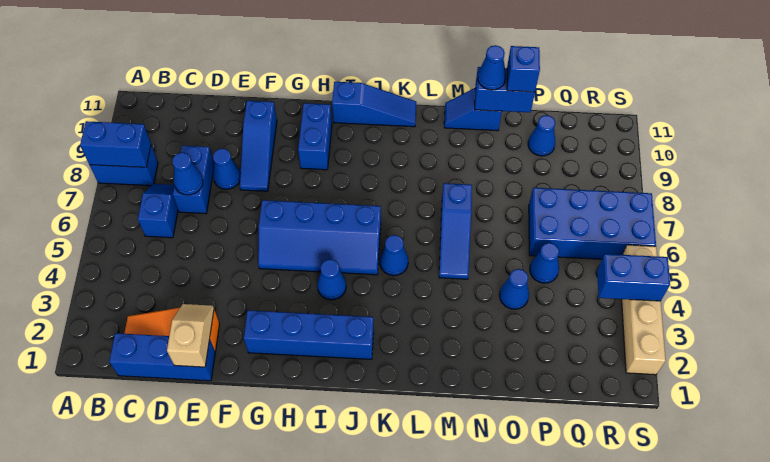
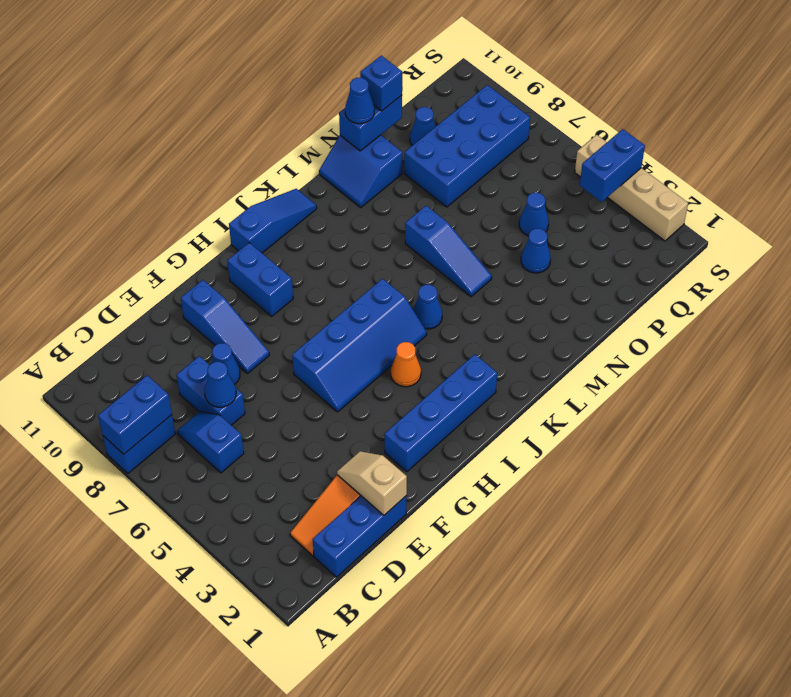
blue cone I4 level 1 -> orange cone I4 level 1
blue slope M11:N11 level 1 top N -> blue slope M10:N11 level 1 top N
blue brick P6:S7 level 1 -> blue brick O8:R9 level 1

